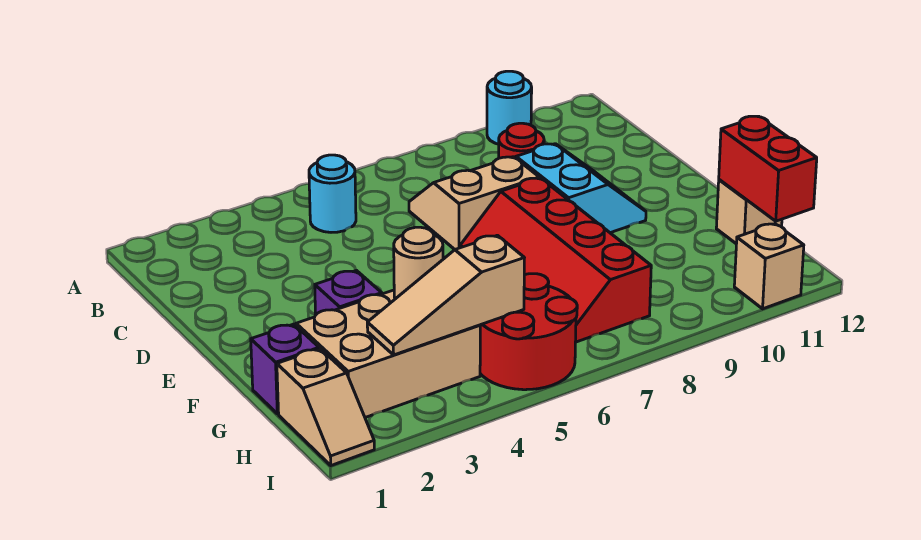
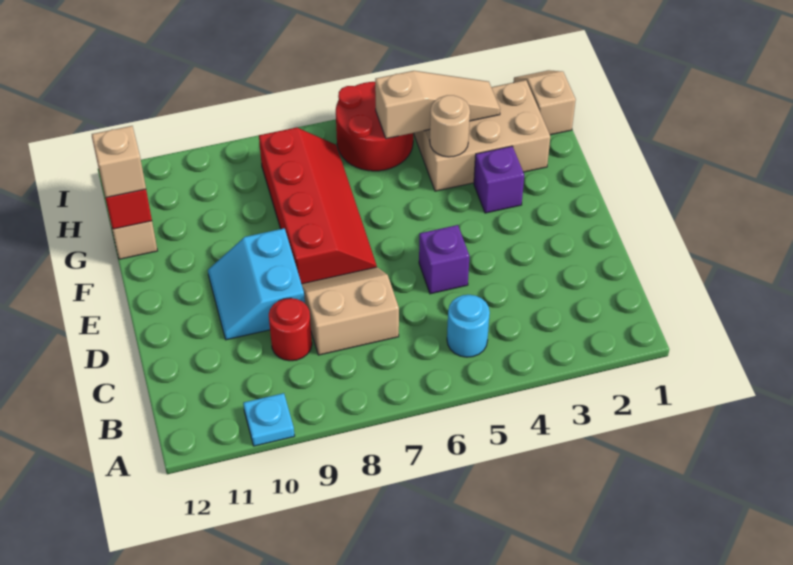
cyan round brick A10 level 1 -> cyan plate A10 level 1
tan slope C7:D8 level 1 top D -> tan slope C7:D8 level 1 top C
purple brick G1 level 1 -> purple brick D5 level 1
tan brick I11 level 1 -> tan brick G12 level 3

